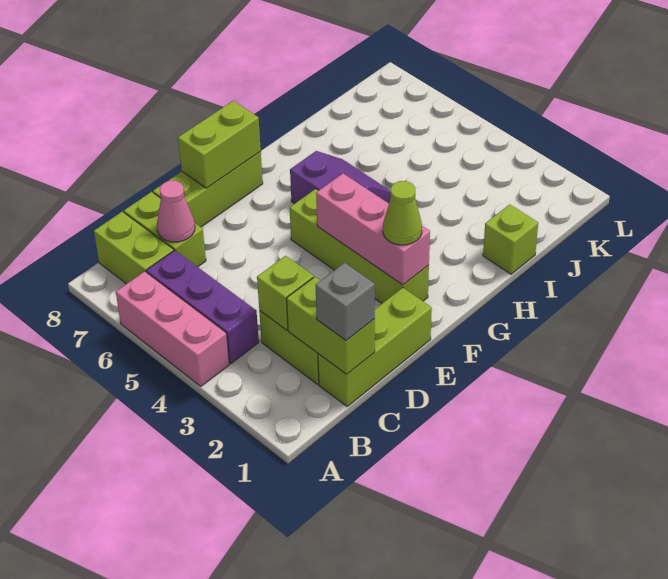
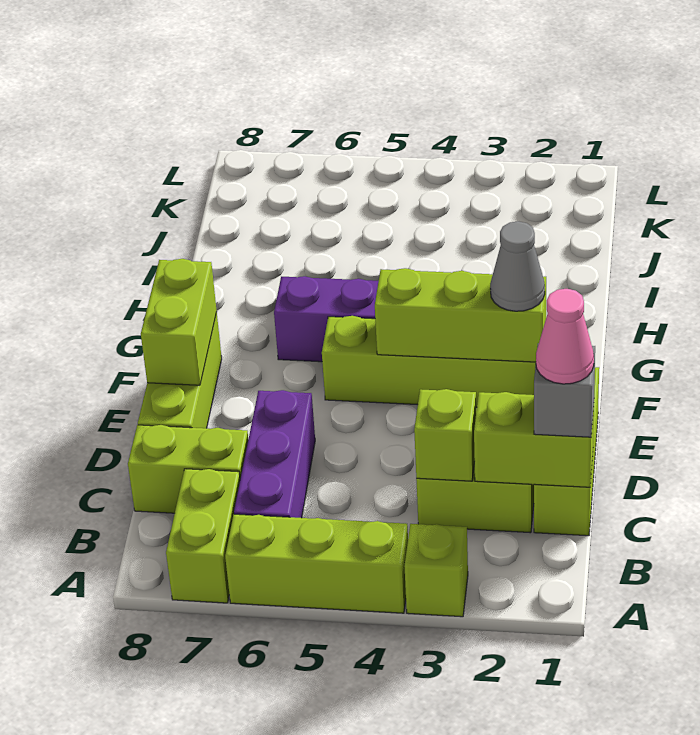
pink brick A4:A6 level 1 -> lime brick A4:A6 level 1
purple brick B4:B6 level 1 -> purple brick B6:D6 level 1
lime brick B7:B8 level 1 -> lime brick A7:B7 level 1
pink cone C7 level 2 -> pink cone C1 level 4
pink brick F2:F4 level 2 -> lime brick F2:F4 level 2
lime cone F2 level 3 -> grey cone F2 level 3
lime brick I1 level 1 -> lime brick A3 level 1

